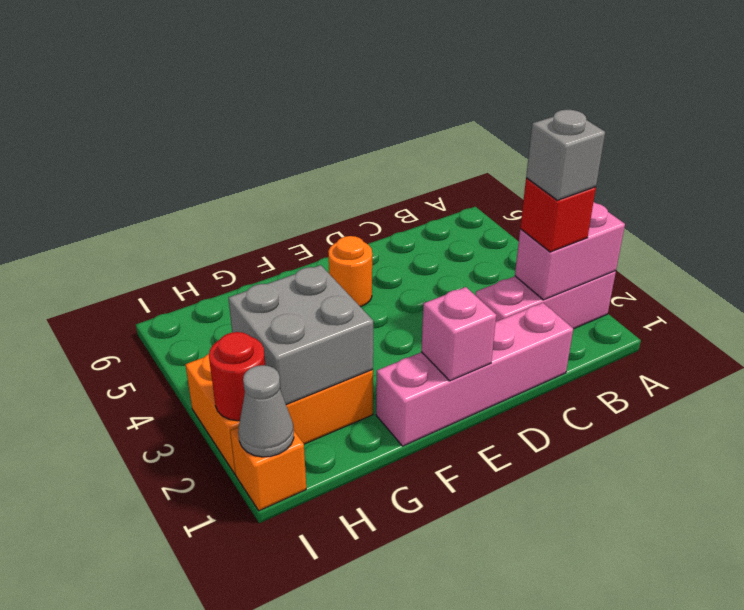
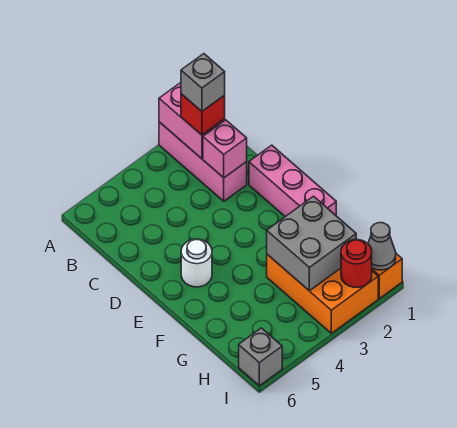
pink brick C1:F1 level 1 -> pink brick D1:F1 level 1
pink brick E1 level 2 -> pink brick C2 level 2
orange round brick E5 level 1 -> white round brick E5 level 1
none -> grey brick I6 level 1

